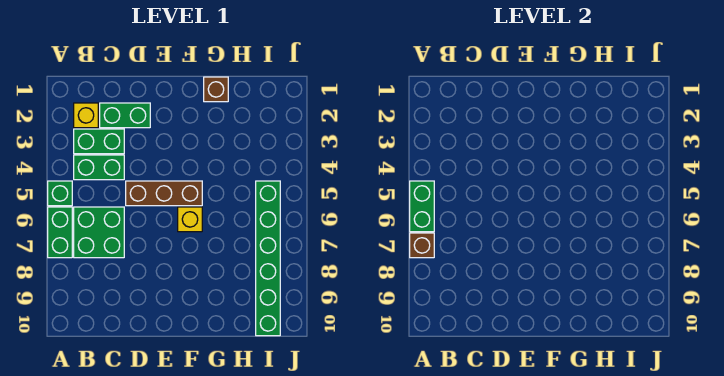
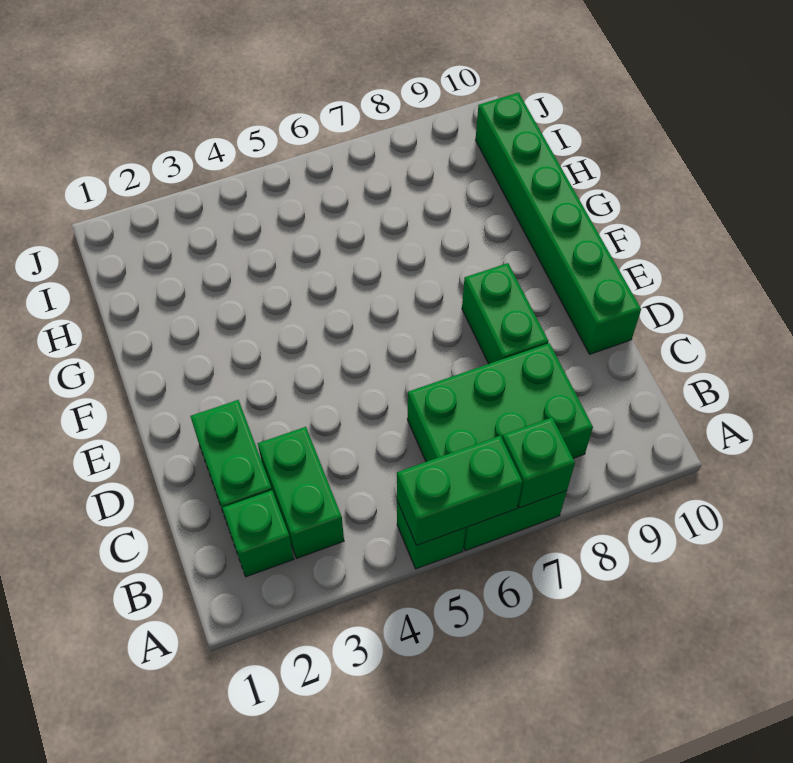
brown brick A7 level 2 -> green brick A7 level 2
yellow brick B2 level 1 -> green brick B2 level 1
green brick B4:C4 level 1 -> green brick D8:E8 level 1
green brick B6:C7 level 1 -> green brick B6:C8 level 1
brown brick D5:F5 level 1 -> none
yellow brick F6 level 1 -> none
brown brick G1 level 1 -> none
green brick I5:I10 level 1 -> green brick D10:I10 level 1

